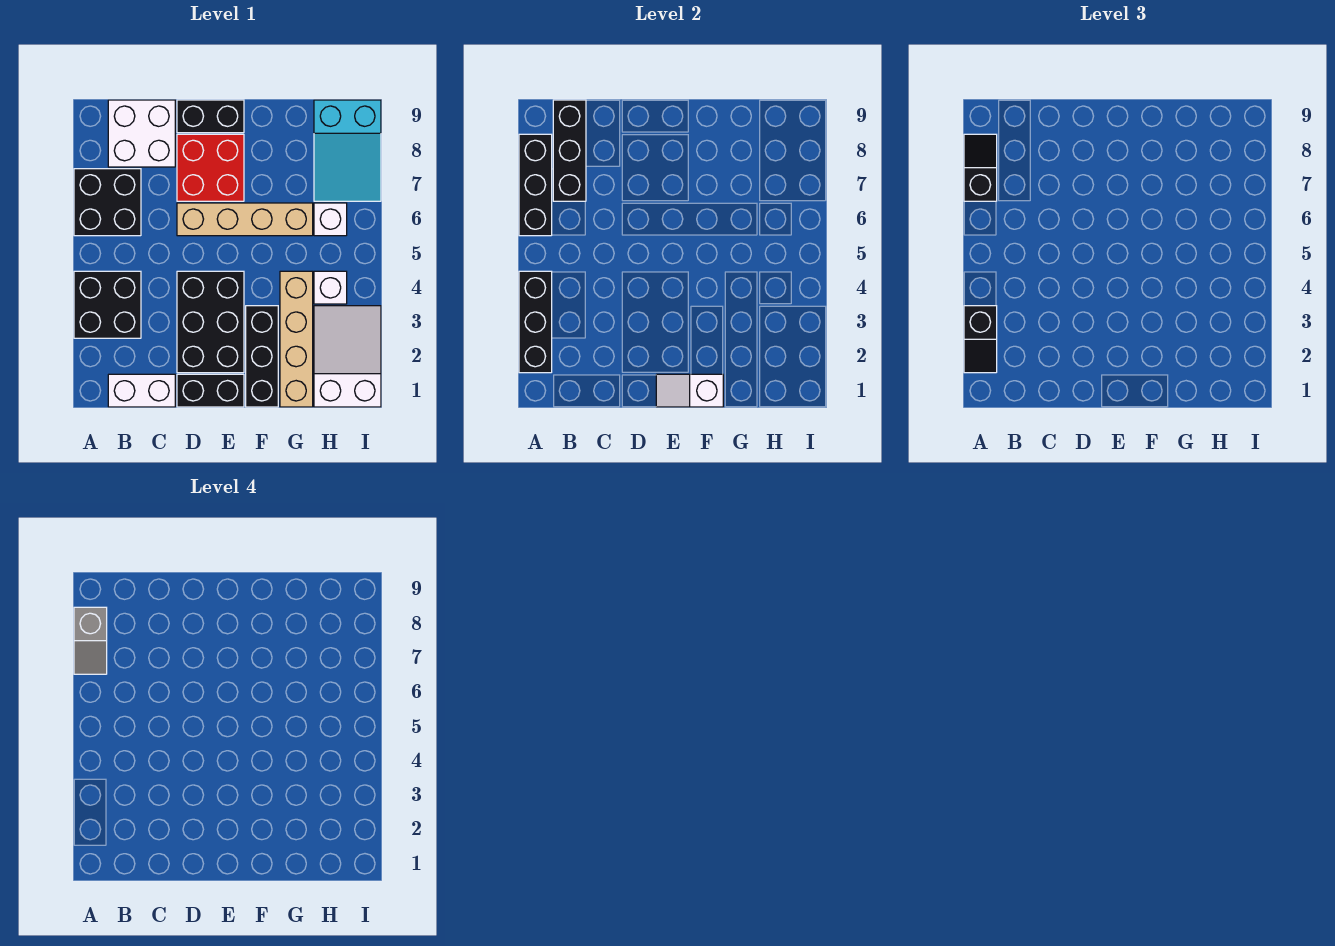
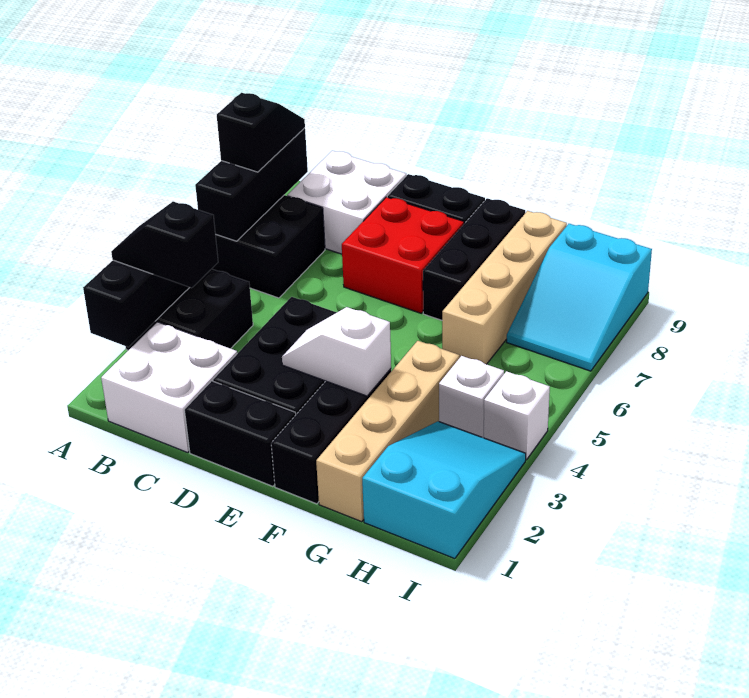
black slope A2:A3 level 3 top 3 -> black slope A3:B3 level 3 top B
grey slope A7:A8 level 4 top 8 -> none
white brick B1:C1 level 1 -> white brick B1:C2 level 1
black brick B7:B9 level 2 -> black brick F7:F9 level 1
tan brick D6:G6 level 1 -> tan brick G6:G9 level 1
white slope E1:F1 level 2 top F -> white slope E3:F3 level 2 top F
white slope H1:I3 level 1 top 1 -> cyan slope H1:I3 level 1 top 1
white brick H6 level 1 -> white brick I4 level 1

